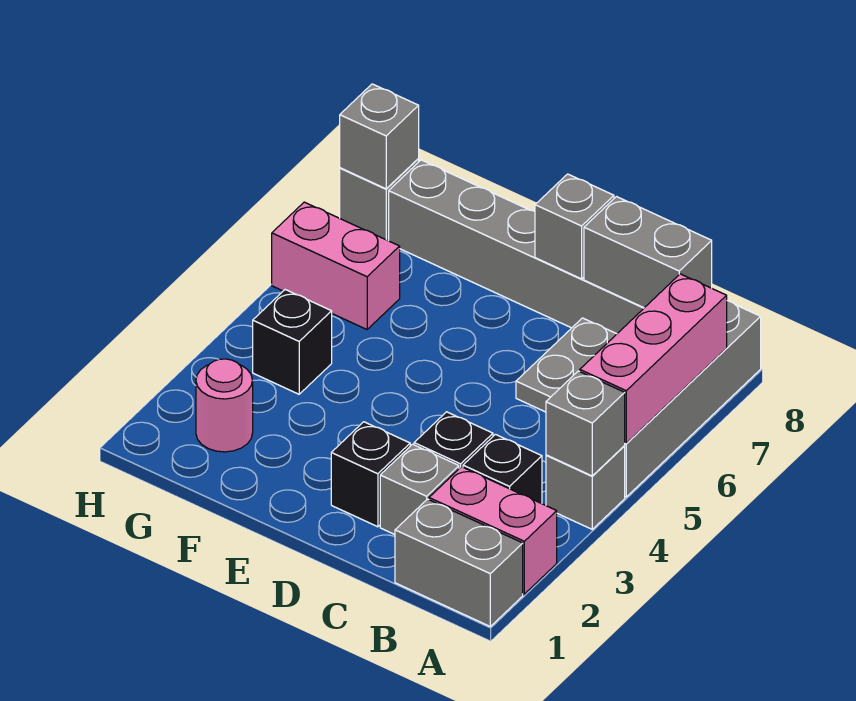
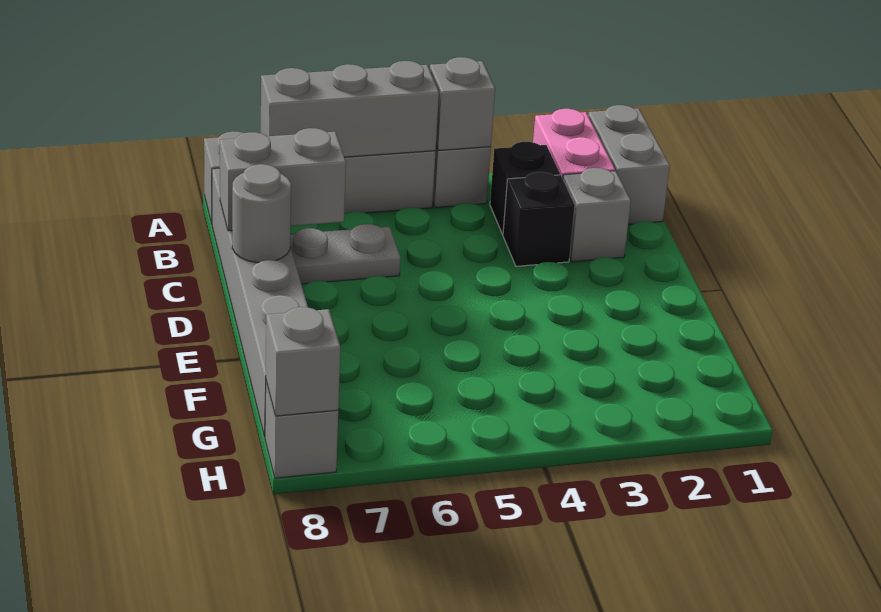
pink brick A5:A7 level 2 -> grey brick A5:A7 level 2
grey brick B8:C8 level 2 -> grey brick C7:C8 level 2
black brick D2 level 1 -> none
grey brick D8 level 2 -> grey round brick D8 level 2
pink round brick G2 level 1 -> none
black brick G4 level 1 -> none
pink brick G6:H6 level 1 -> none

